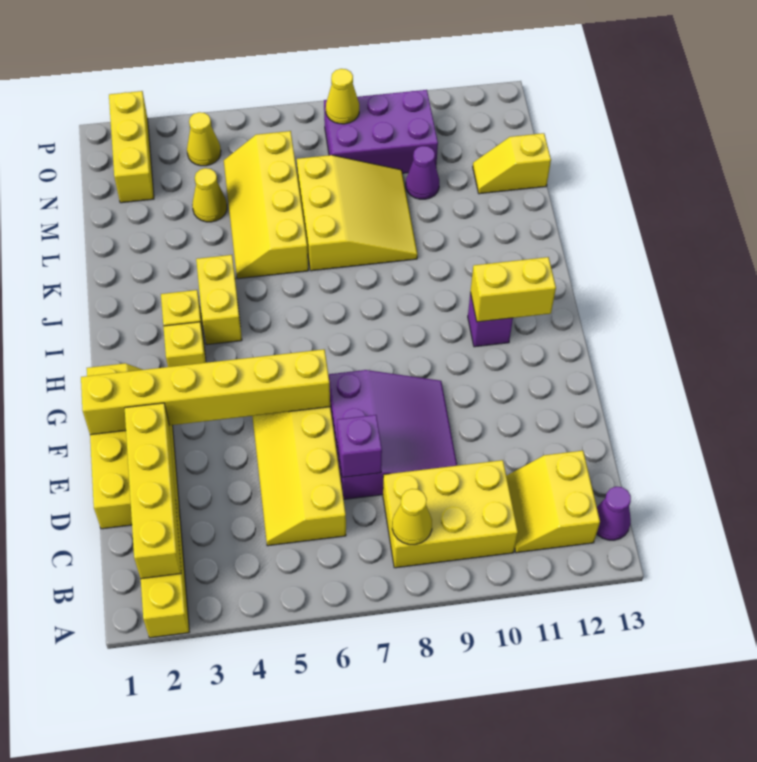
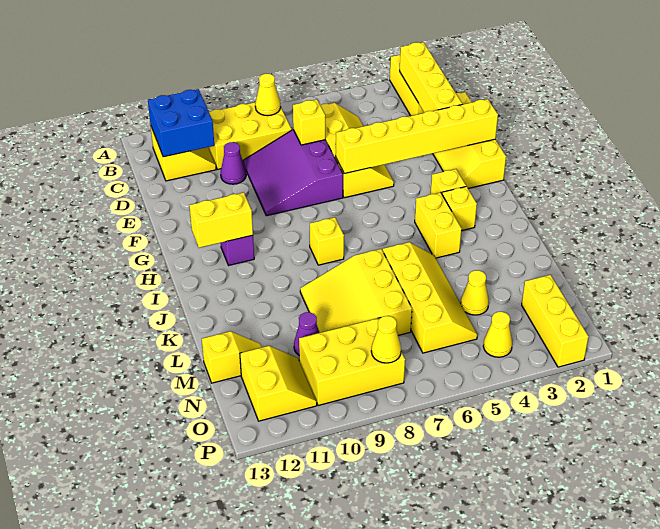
none -> blue brick B11:C12 level 2
purple cone B13 level 1 -> purple cone D10 level 1
purple brick D7 level 2 -> yellow brick D7 level 2
none -> yellow brick I8 level 1
purple brick N8:O10 level 1 -> yellow brick N8:O10 level 1
none -> yellow slope N11:O12 level 1 top 12

